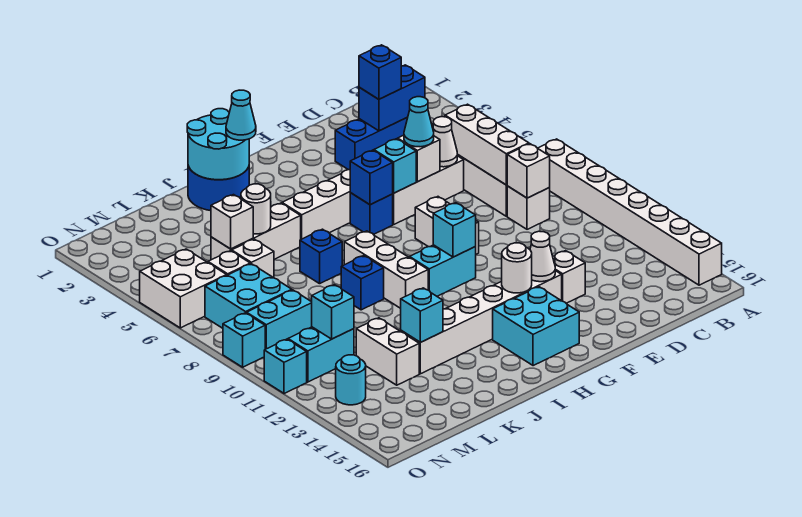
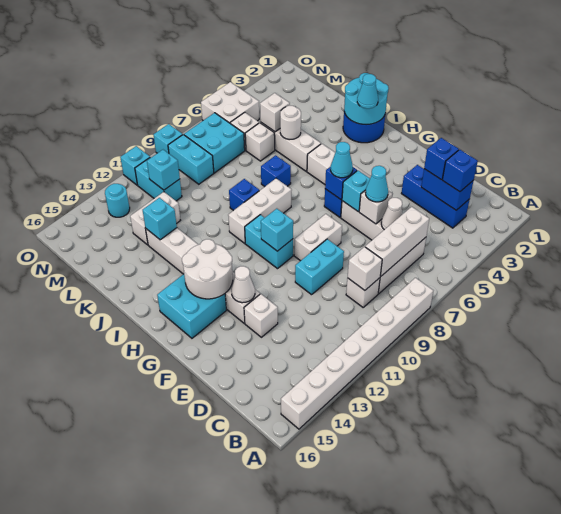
none -> blue brick C3 level 3
none -> cyan brick E9:E10 level 1
none -> cyan cone G6 level 3
white round brick G13 level 2 -> white round brick G13:H14 level 2

